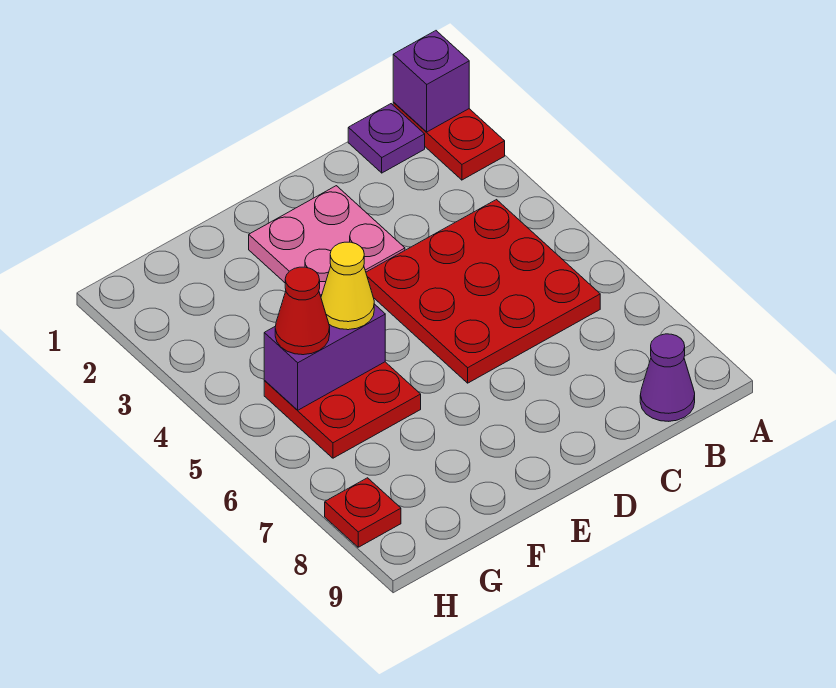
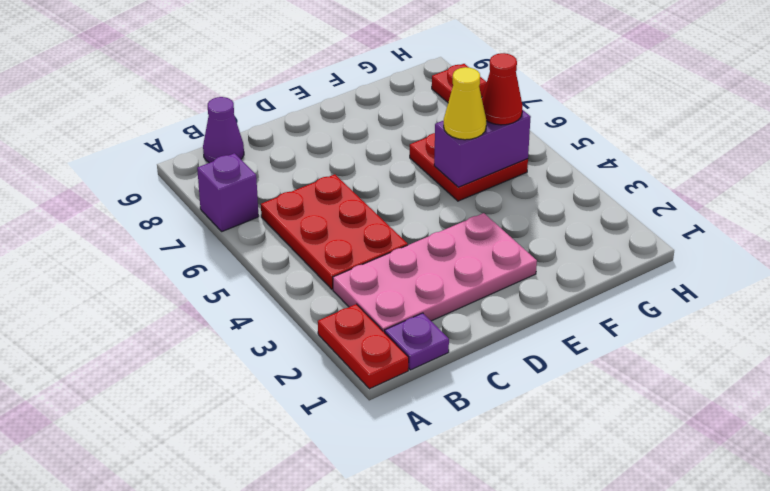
purple brick A1 level 2 -> purple brick A7 level 1
red plate B4:D6 level 1 -> red plate B4:C6 level 1
pink plate D2:E3 level 1 -> pink plate B2:E3 level 1

